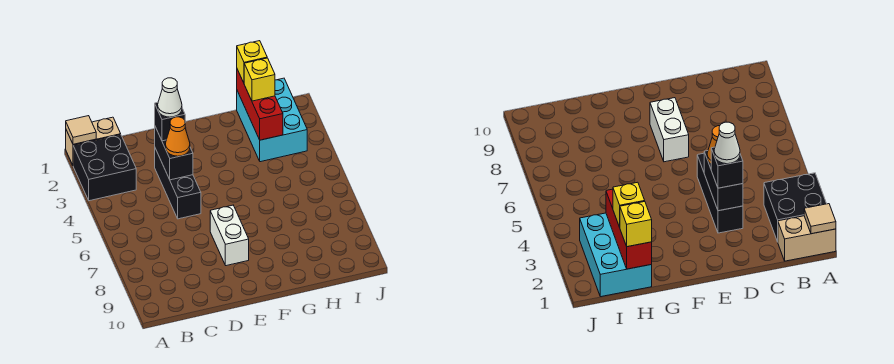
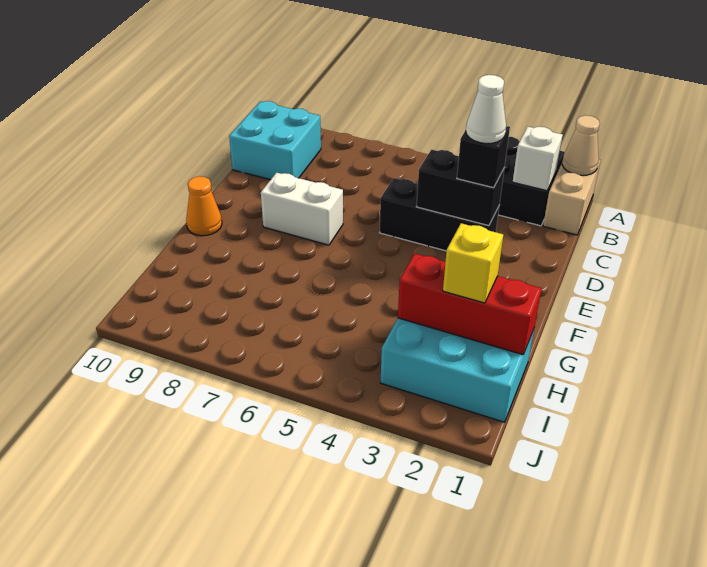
tan tile A1 level 2 -> tan cone A1 level 2
none -> white brick B2 level 2
none -> cyan brick B9:C10 level 1
orange cone D4 level 3 -> orange cone F10 level 1
yellow brick H1 level 3 -> none

